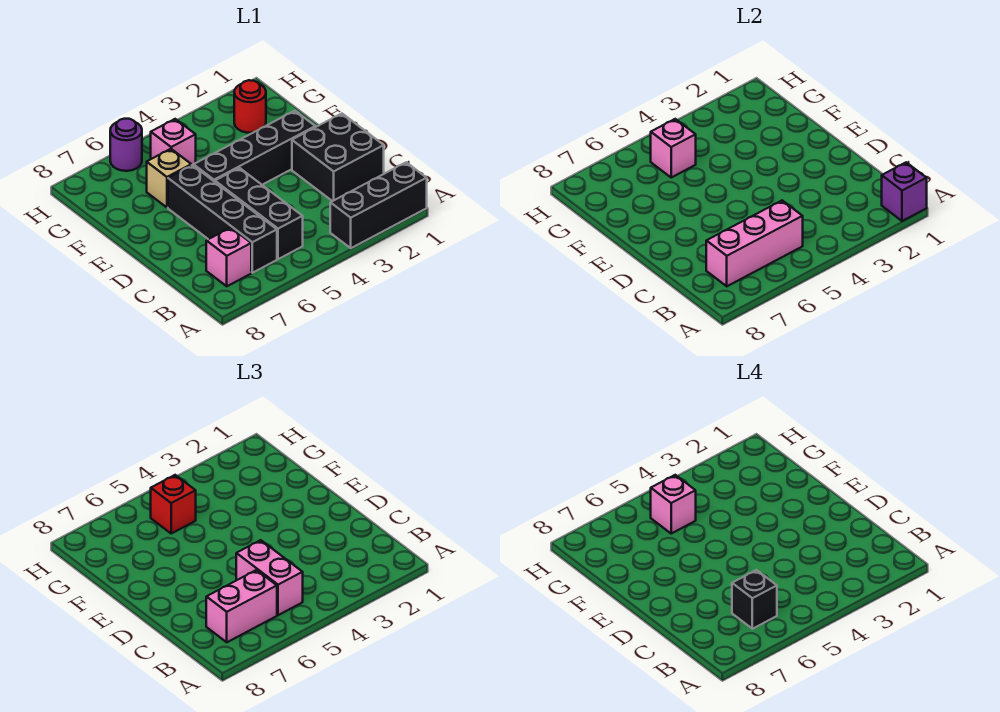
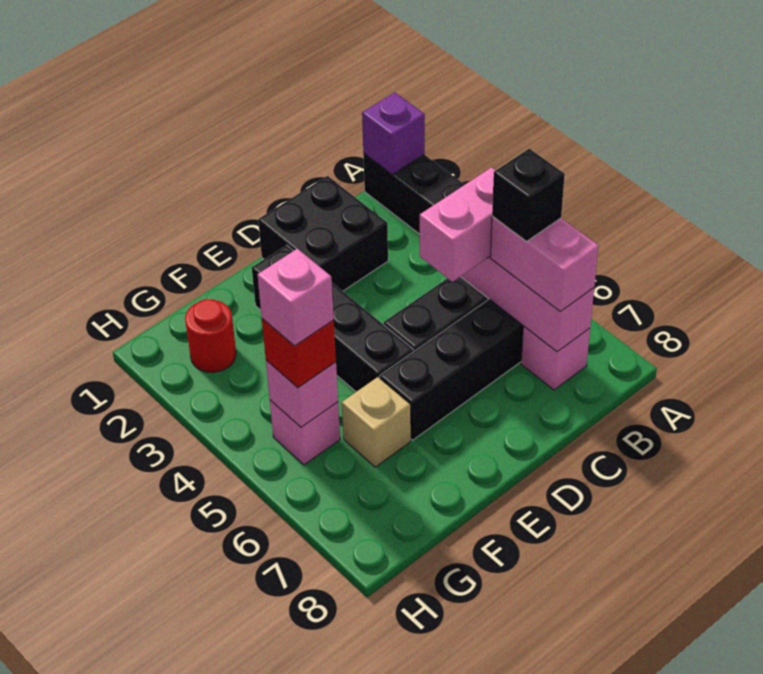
purple round brick H6 level 1 -> none

